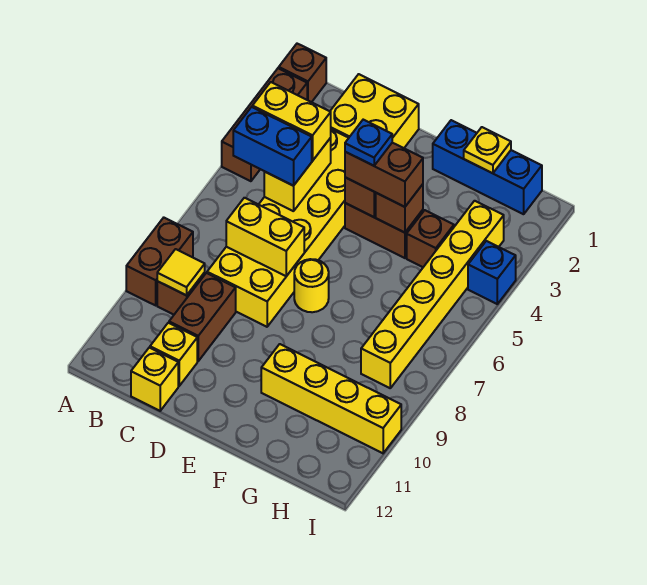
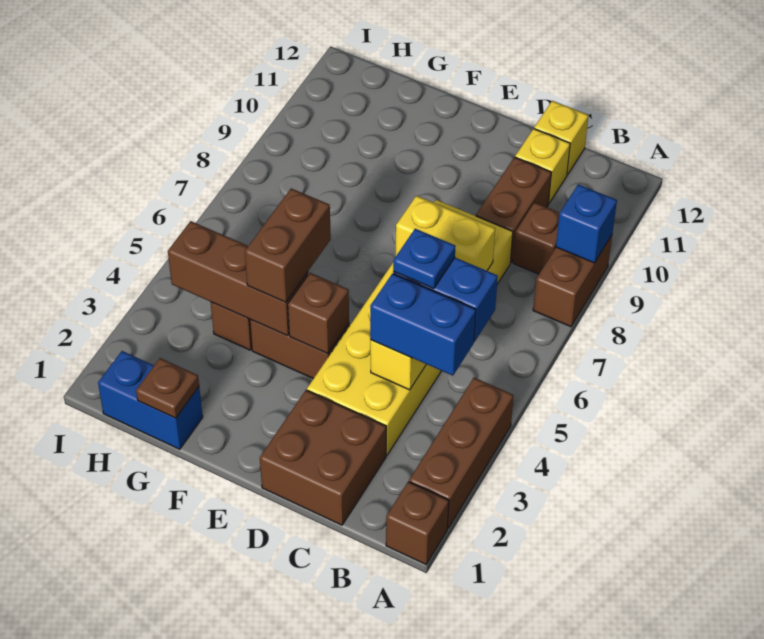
yellow brick B4:C4 level 3 -> blue brick B4:C4 level 3
yellow tile B9 level 2 -> none
yellow brick C1:D2 level 1 -> brown brick C1:D2 level 1
brown brick E4:F4 level 3 -> brown brick F4:F5 level 3
blue plate E4 level 4 -> blue plate C5 level 4
yellow round brick E7 level 1 -> none
blue brick F1:H1 level 1 -> blue brick G1:H1 level 1
brown brick F4 level 2 -> brown brick F4:H4 level 2
yellow brick F10:I10 level 1 -> none
yellow plate G1 level 2 -> brown plate G1 level 2
yellow brick H3:H8 level 1 -> none
blue brick I4 level 1 -> blue brick A9 level 2

